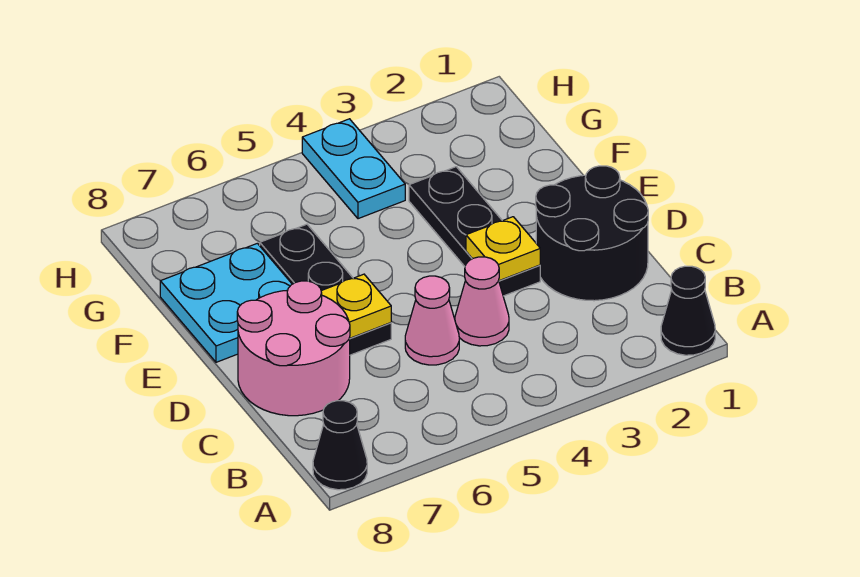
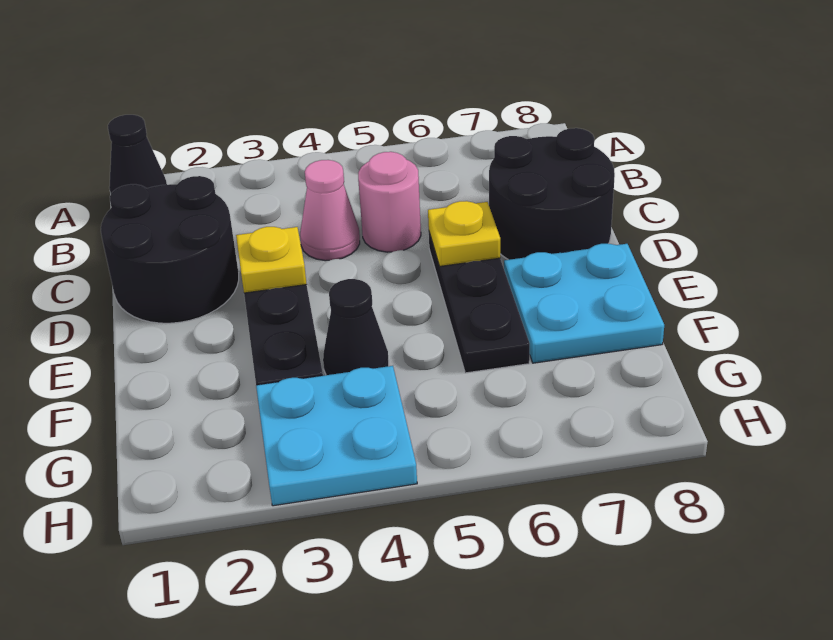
black cone A8 level 1 -> black cone F4 level 1
pink cone C5 level 1 -> pink round brick C5 level 1
pink round brick C7:D8 level 1 -> black round brick C7:D8 level 1
cyan plate G4:H4 level 1 -> cyan plate G3:H4 level 1

